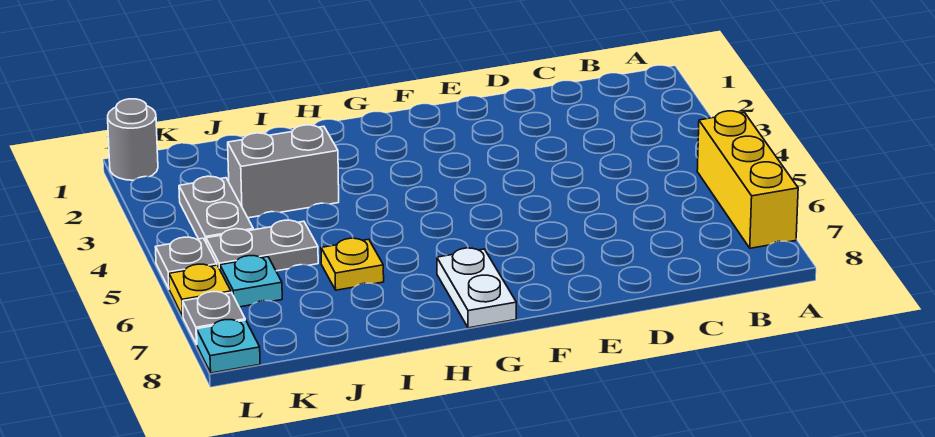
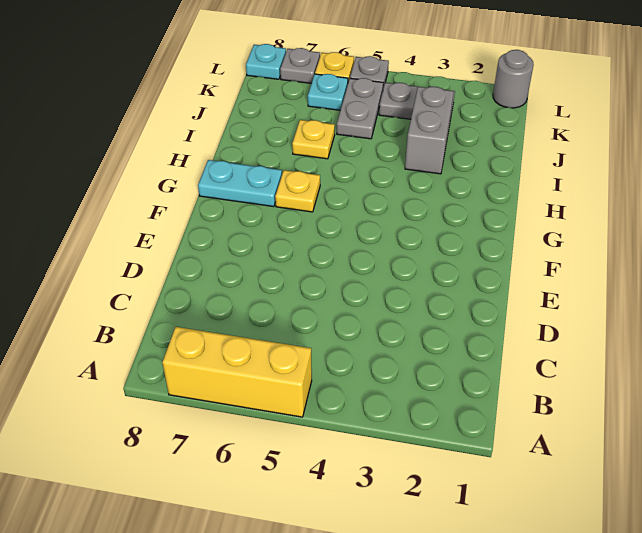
none -> yellow plate G6 level 1
white plate G7:G8 level 1 -> cyan plate G7:G8 level 1

